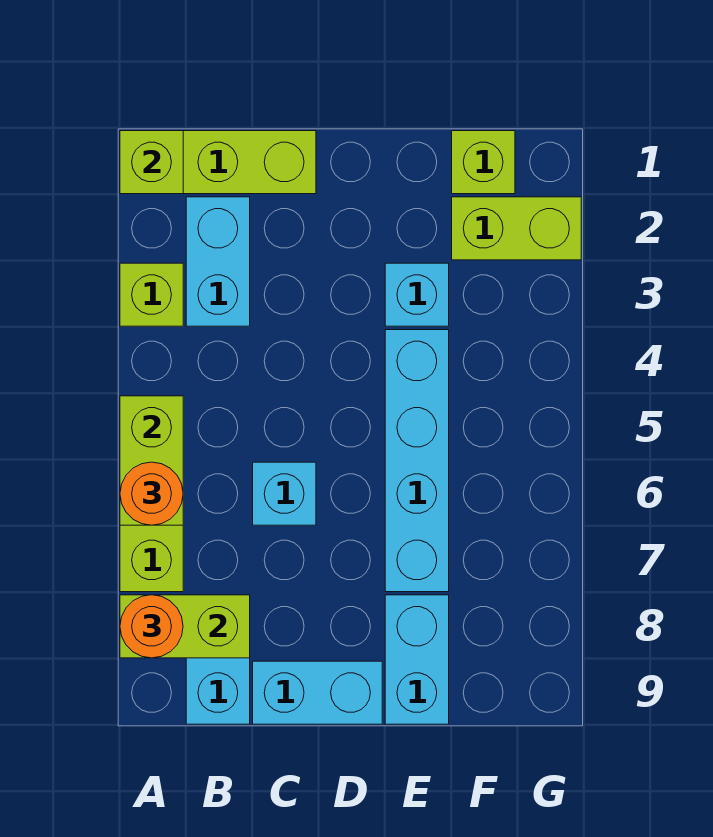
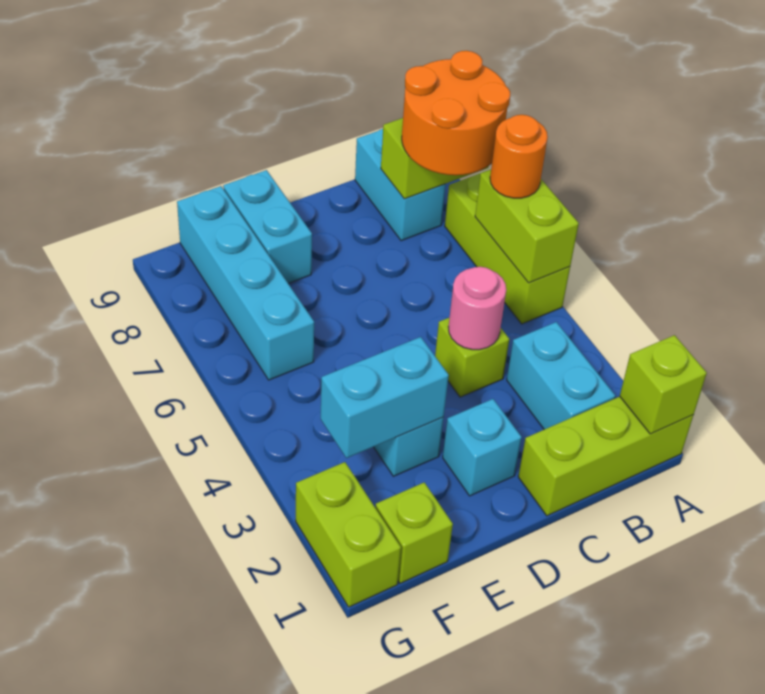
lime brick A3 level 1 -> lime brick C4 level 1
orange round brick A8 level 3 -> orange round brick A7:B8 level 3
none -> pink round brick C4 level 2
cyan brick C6 level 1 -> cyan brick D2 level 1
cyan brick C9:D9 level 1 -> cyan brick E3:F3 level 2
cyan brick E4:E7 level 1 -> cyan brick F6:F9 level 1
lime brick F2:G2 level 1 -> lime brick G1:G2 level 1

